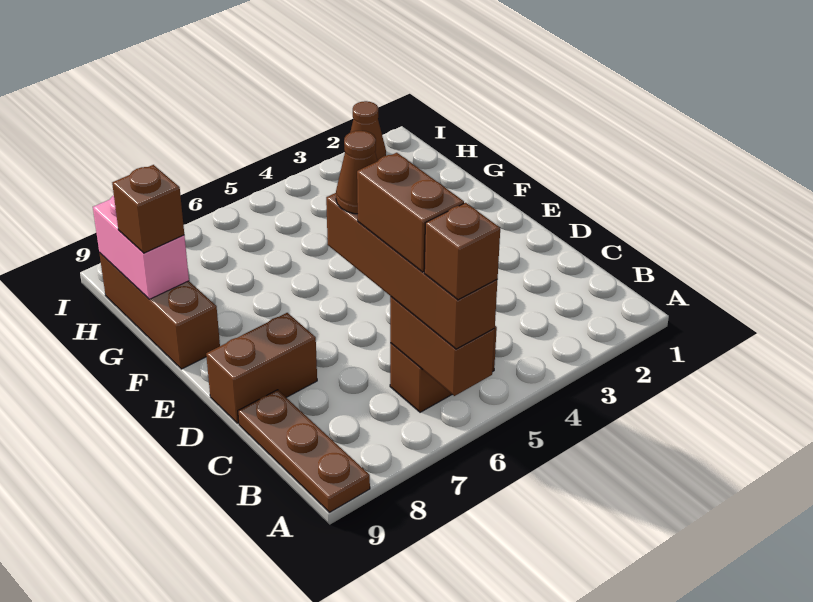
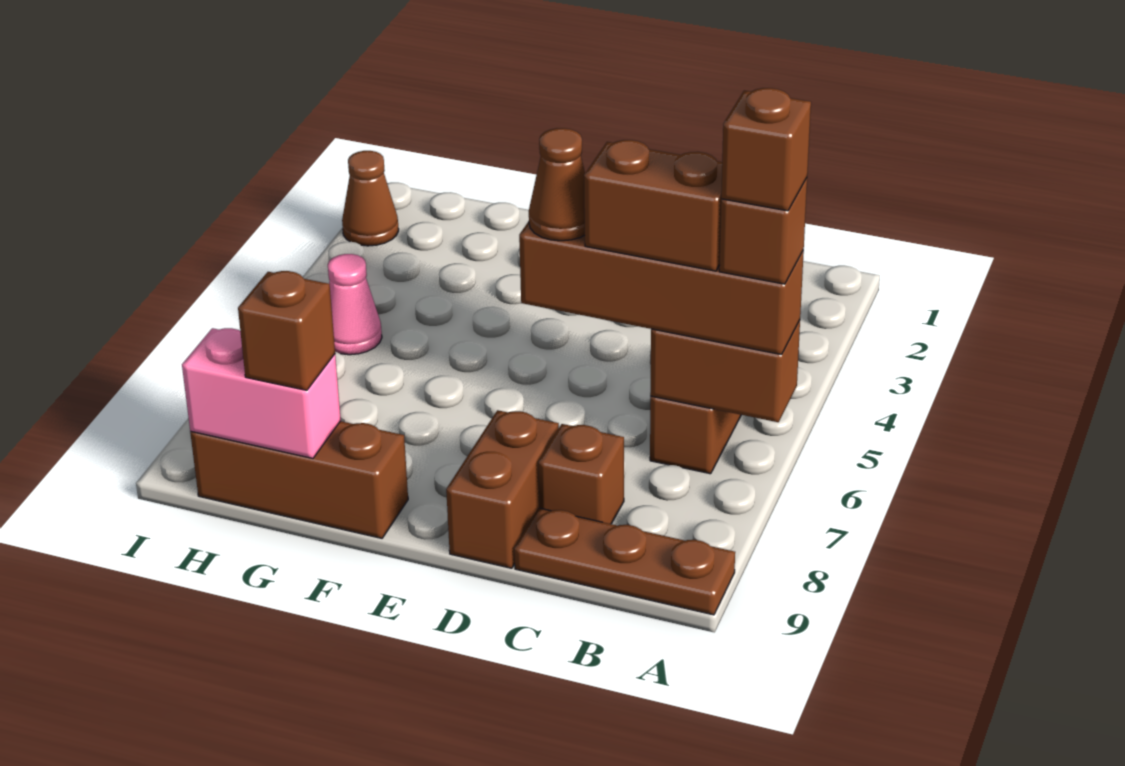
none -> brown brick A6 level 5
none -> brown brick C8 level 1
none -> pink cone H5 level 1

